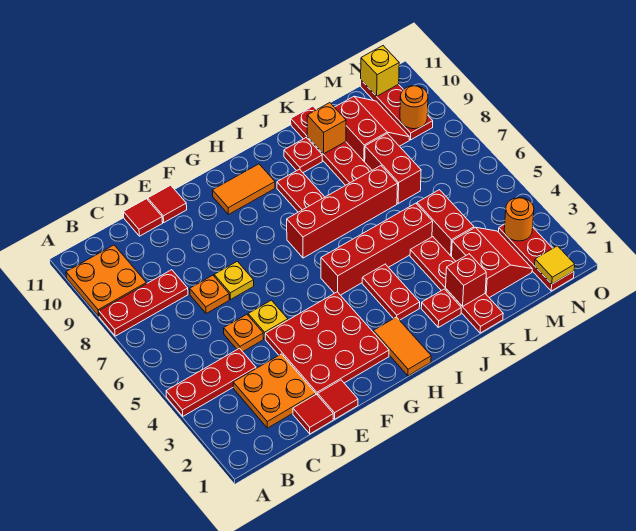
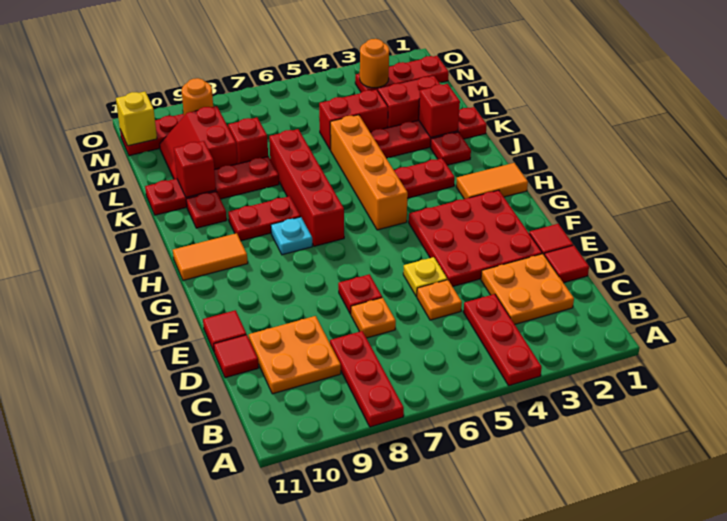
orange plate A9:B10 level 1 -> orange plate C9:D10 level 1
yellow plate E7 level 1 -> red plate E7 level 1
orange tile G10:H10 level 1 -> orange tile H10:H11 level 1
red brick H5:K5 level 1 -> orange brick H5:K5 level 1
none -> cyan plate H8 level 1
orange brick K10 level 2 -> red brick K10 level 2
red brick L7:L8 level 1 -> red brick L8 level 1
red slope L9:M10 level 1 top L -> red slope L9:M10 level 1 top 9
yellow tile N1 level 2 -> none

